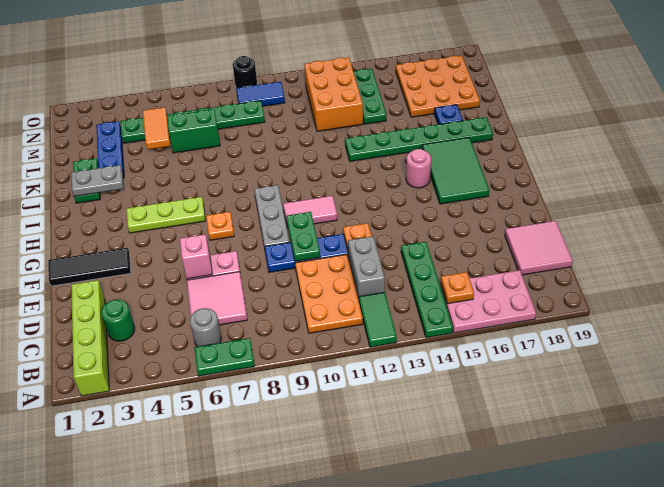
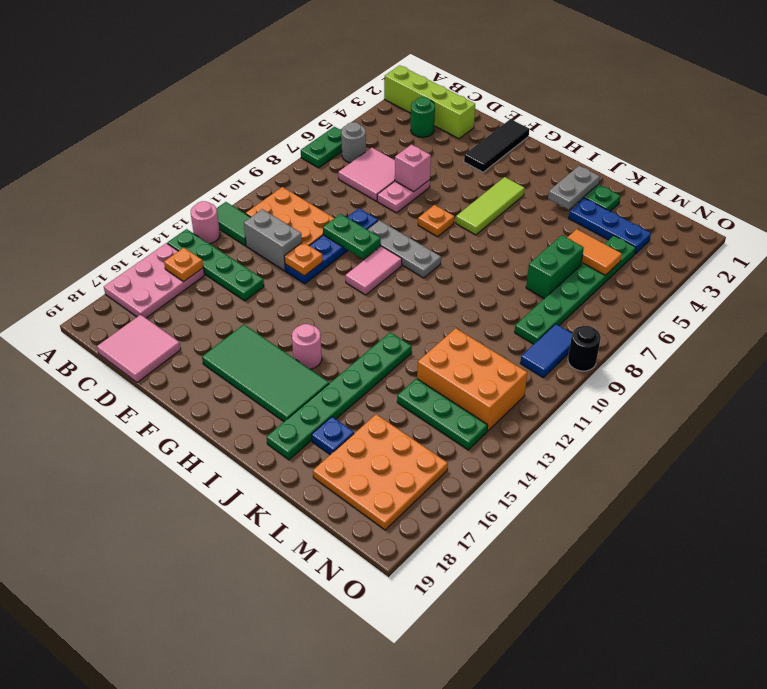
none -> pink round brick A13 level 1
green tile G16:I17 level 1 -> green tile F16:I17 level 1
lime plate H4:H6 level 1 -> lime tile H4:H6 level 1

